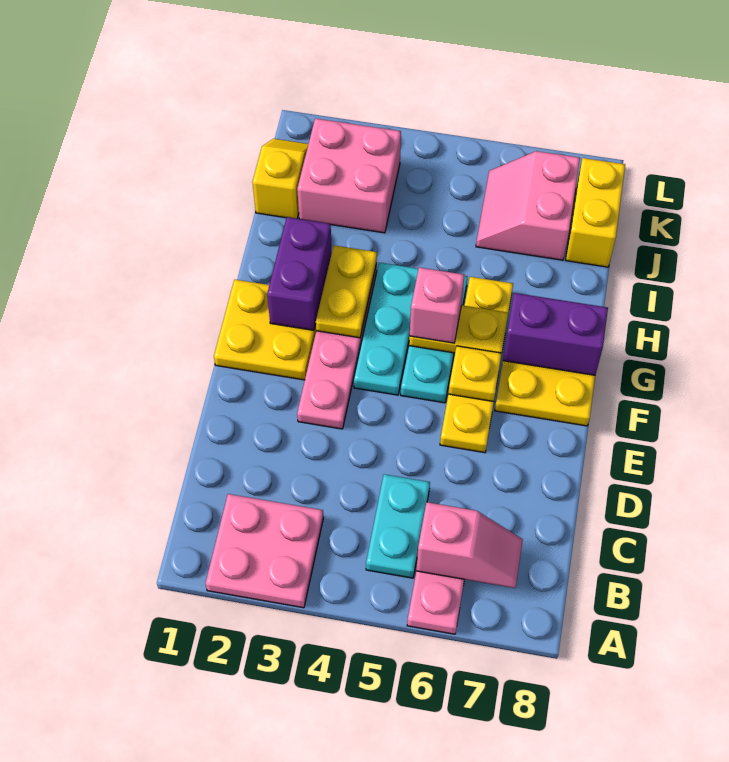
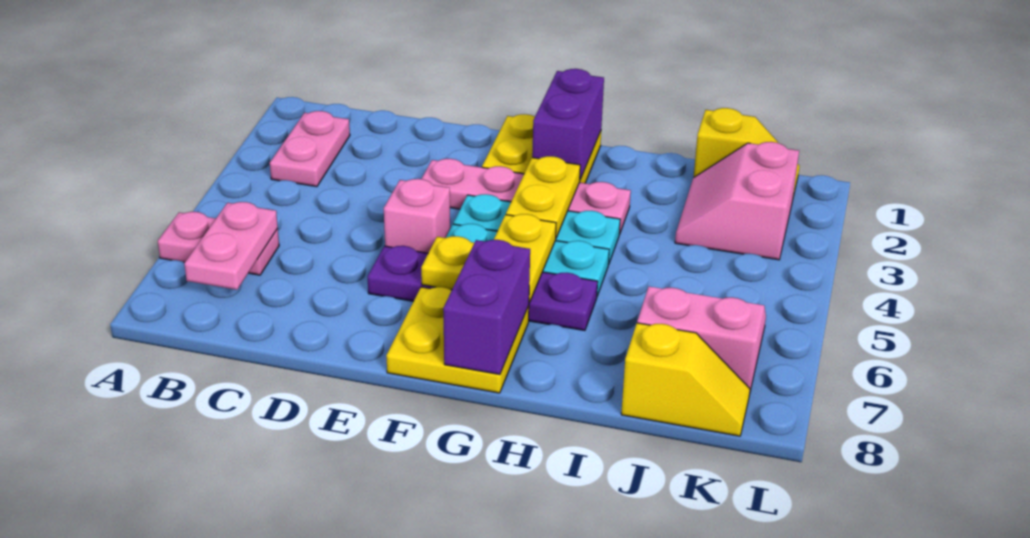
pink plate A2:B3 level 1 -> pink plate B2:B3 level 1
cyan plate B5:C5 level 1 -> none
pink slope B6:B7 level 2 top 6 -> pink plate B6:B7 level 2
yellow plate E6:H6 level 1 -> purple plate E6:H6 level 1
purple brick G2:H2 level 2 -> purple brick G1:G2 level 2
yellow plate G3:H3 level 2 -> yellow plate G3:G4 level 2
pink brick G5 level 3 -> pink brick E5 level 1
pink brick J2:K3 level 1 -> pink slope J2:K3 level 1 top K
yellow brick J8:K8 level 1 -> yellow slope J8:K8 level 1 top J

